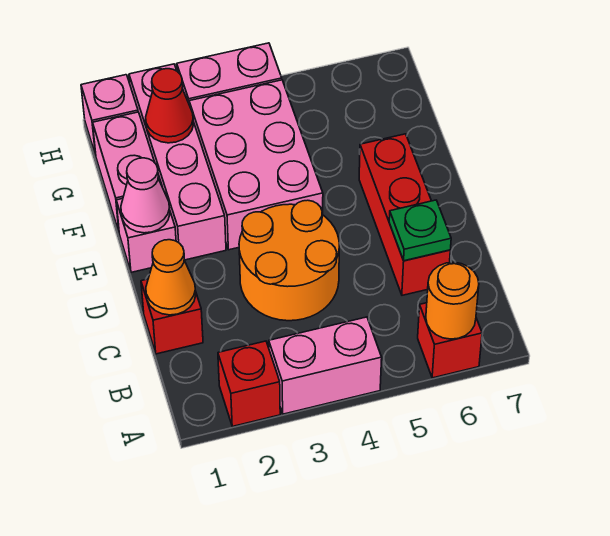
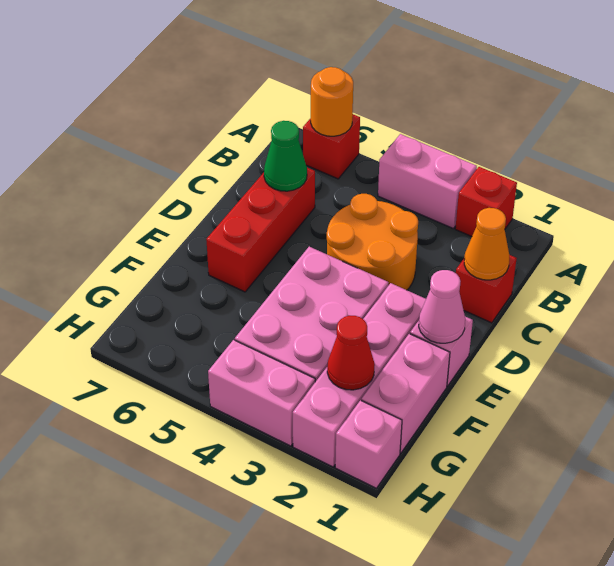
green plate C6 level 2 -> green cone C6 level 2

